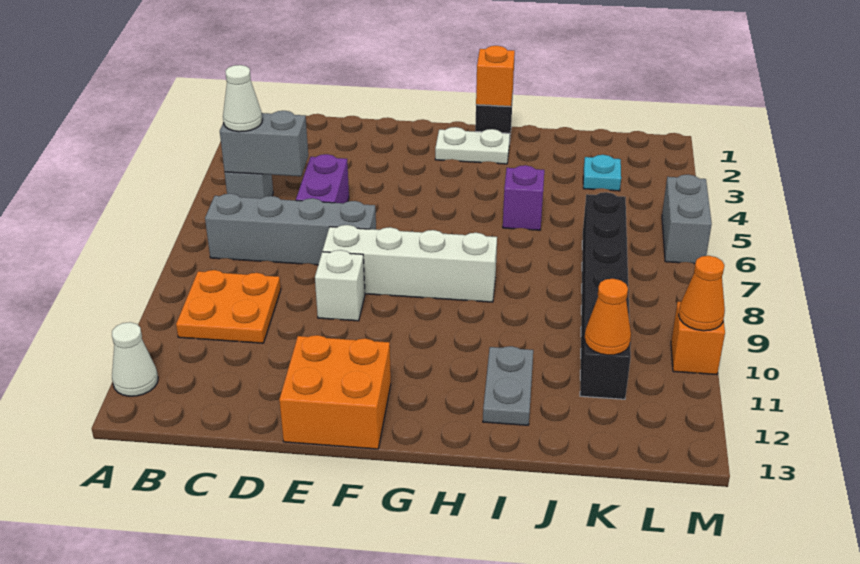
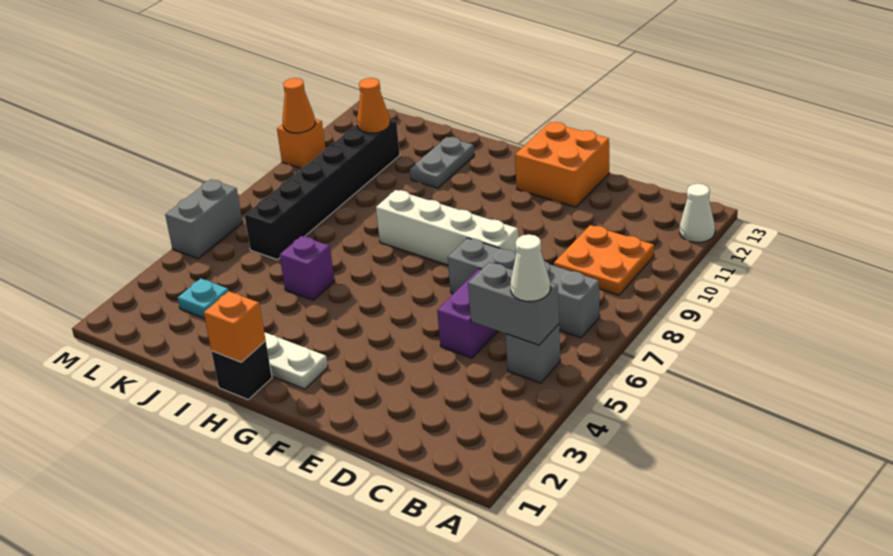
white brick E9 level 1 -> none

